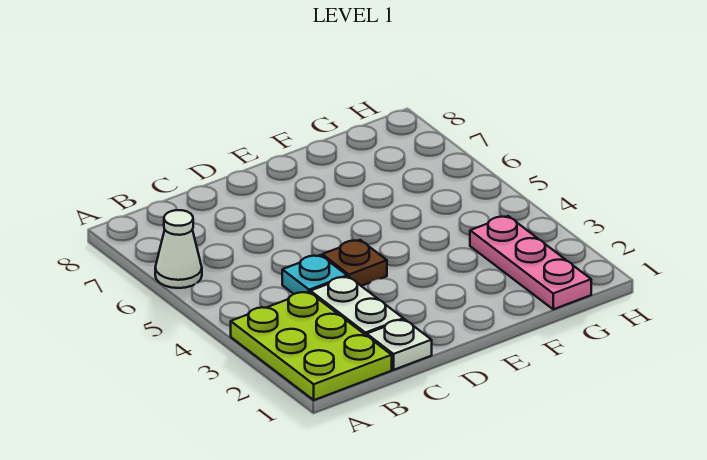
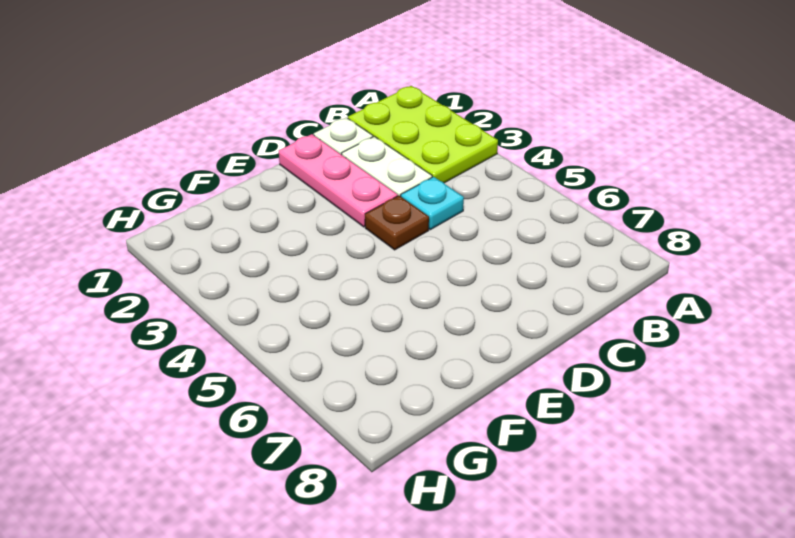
white cone A6 level 1 -> none
pink plate G1:G3 level 1 -> pink plate D1:D3 level 1

